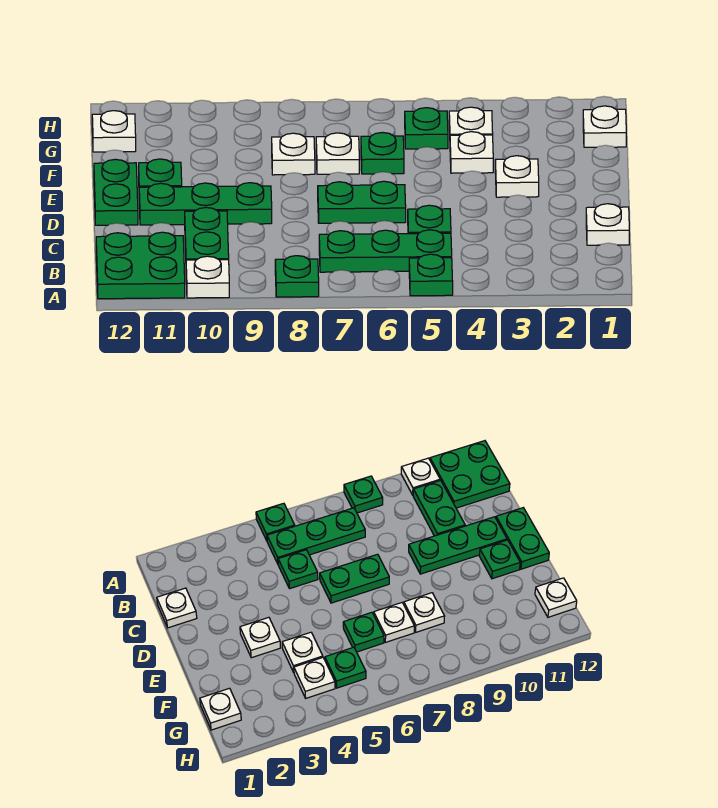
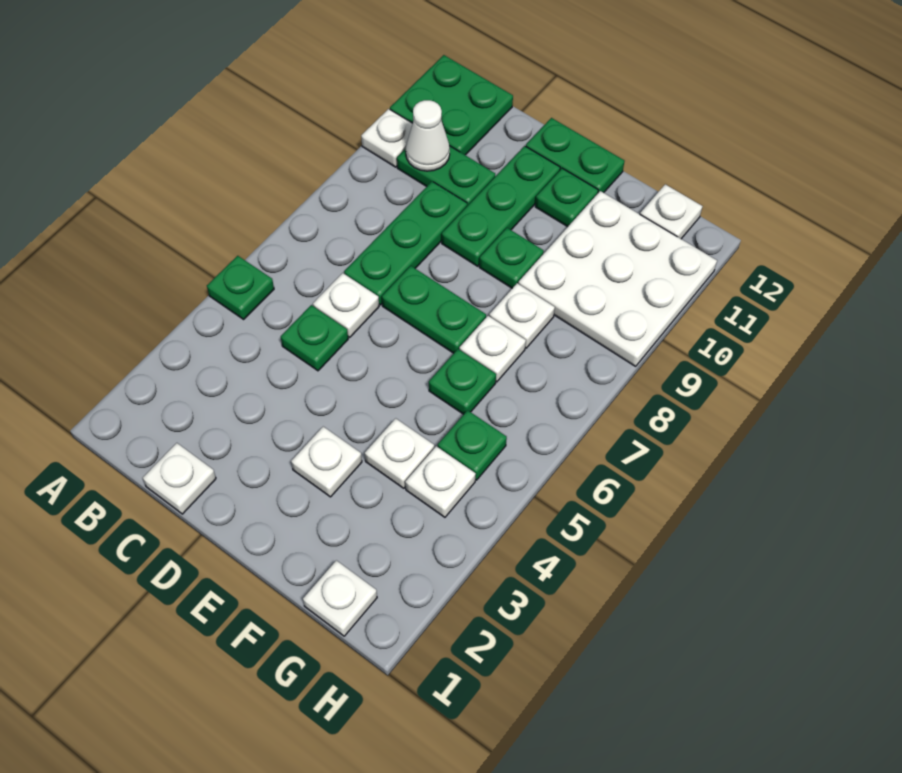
green plate A8 level 1 -> green plate E9 level 1
green plate B5:B7 level 1 -> green plate C7:C9 level 1
none -> white cone B10 level 2
none -> white plate C6 level 1
green plate D6:D7 level 1 -> green plate D7:E7 level 1
none -> white plate F9:H11 level 1

